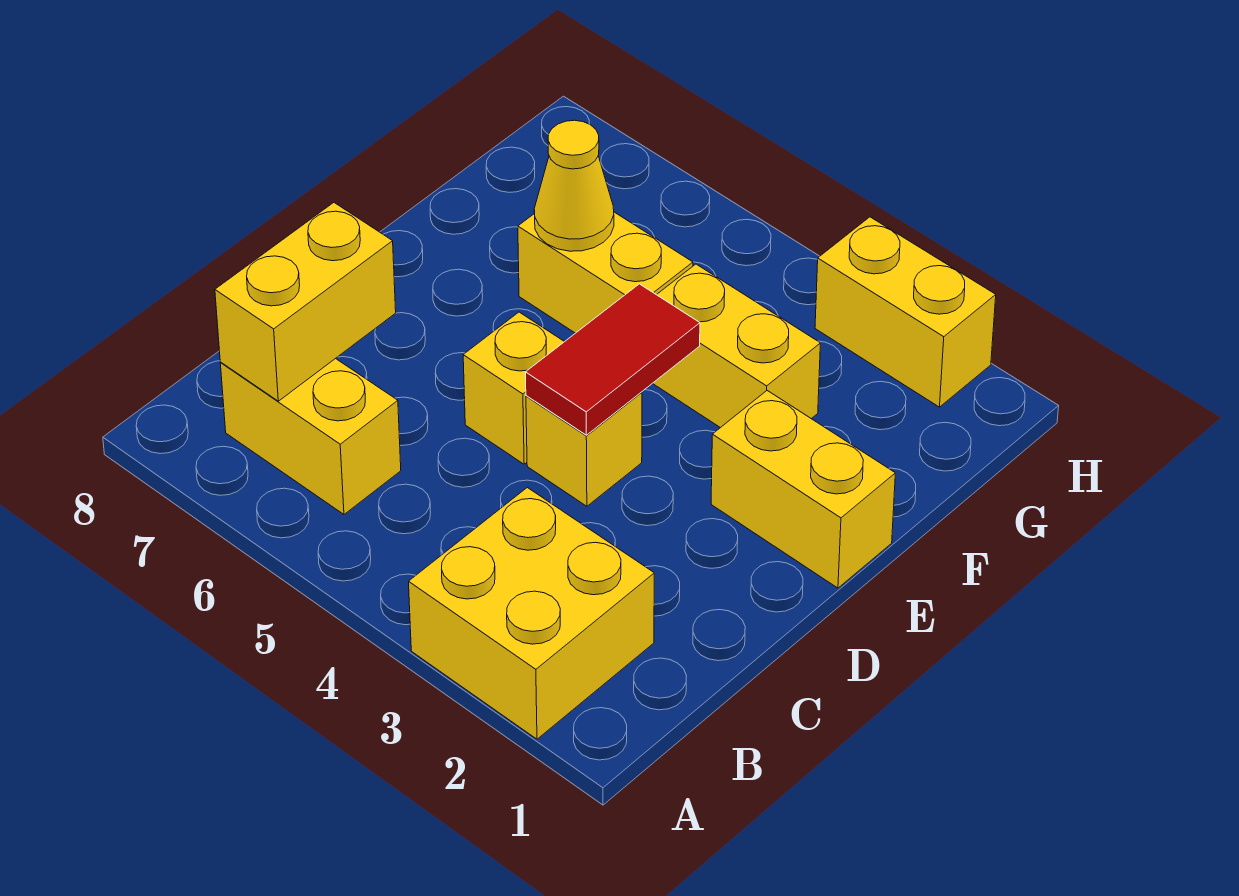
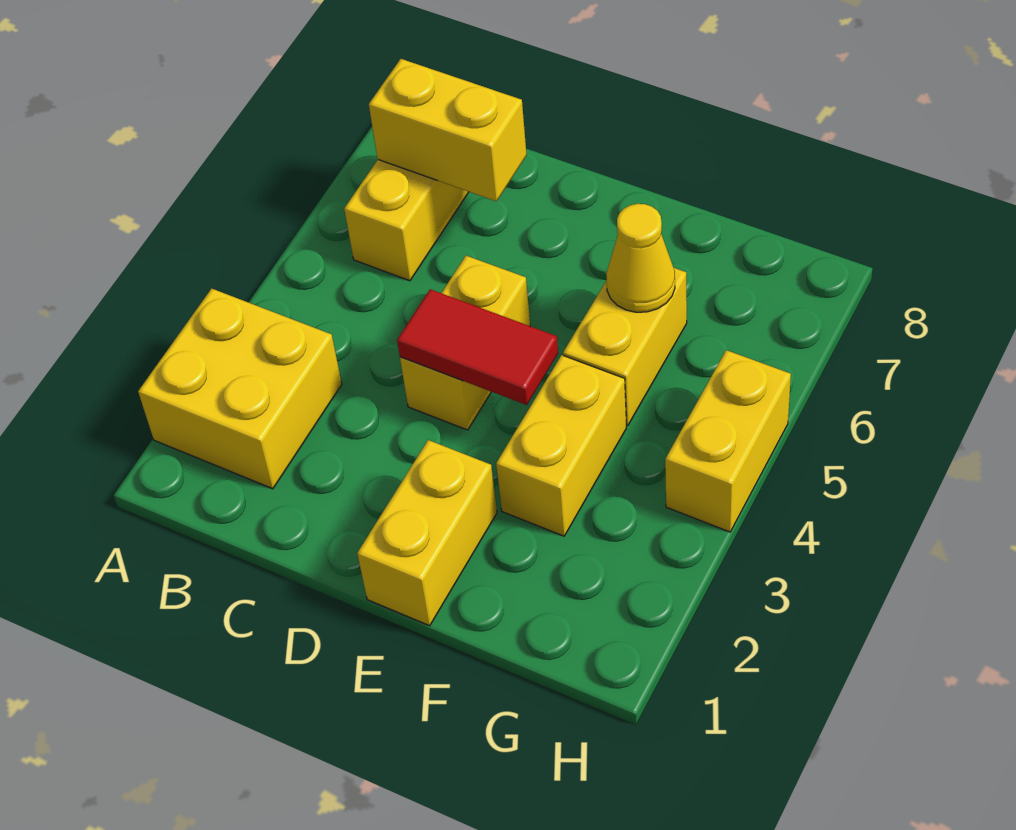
yellow brick H2:H3 level 1 -> yellow brick H4:H5 level 1

